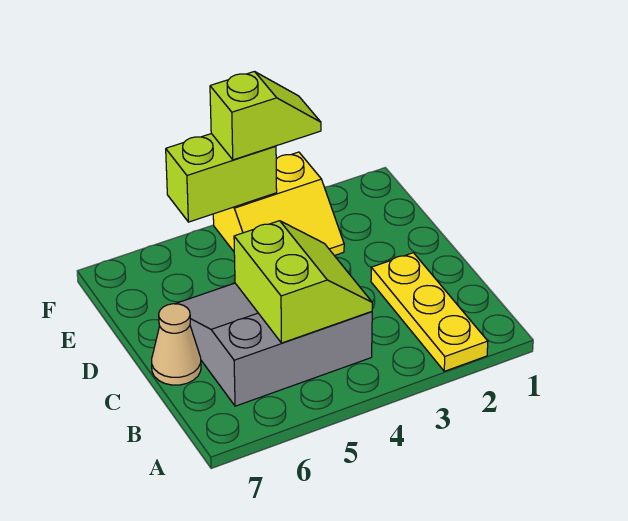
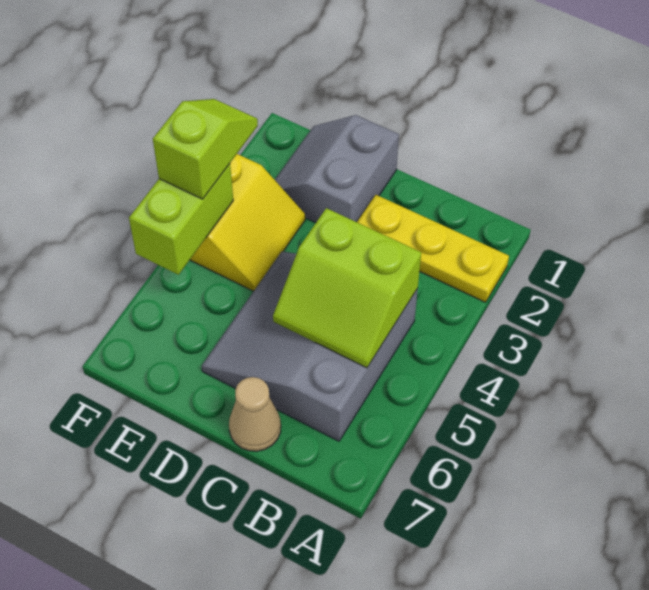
lime slope B4:C5 level 2 top 5 -> lime slope B4:C5 level 2 top 4
none -> grey slope D1:E2 level 1 top D

